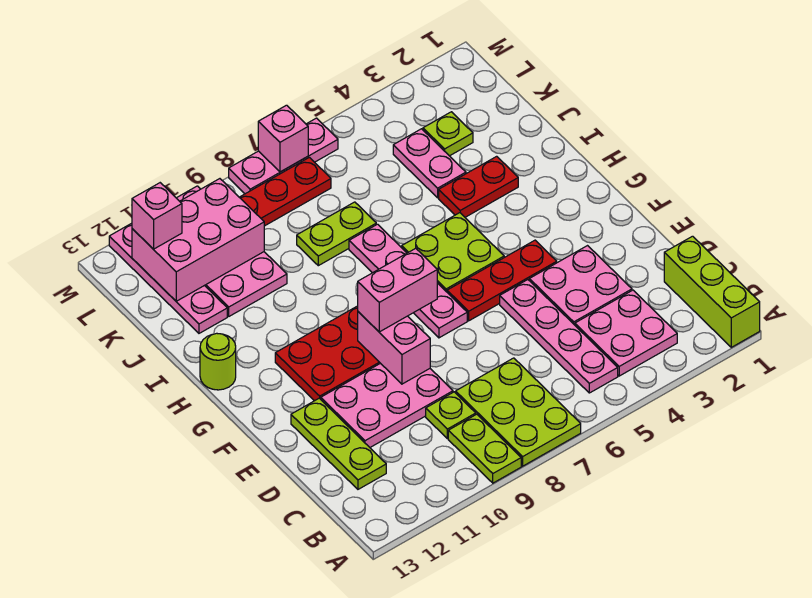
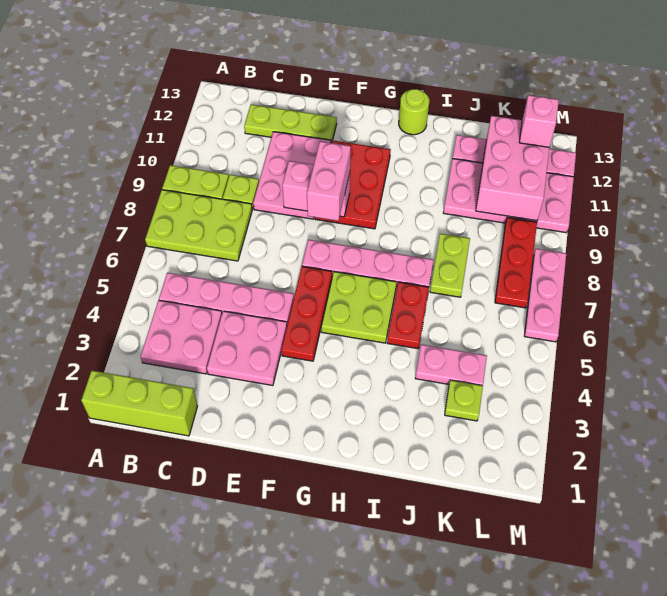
red plate I3:I4 level 1 -> red plate I5:I6 level 1
pink brick M7 level 2 -> none

